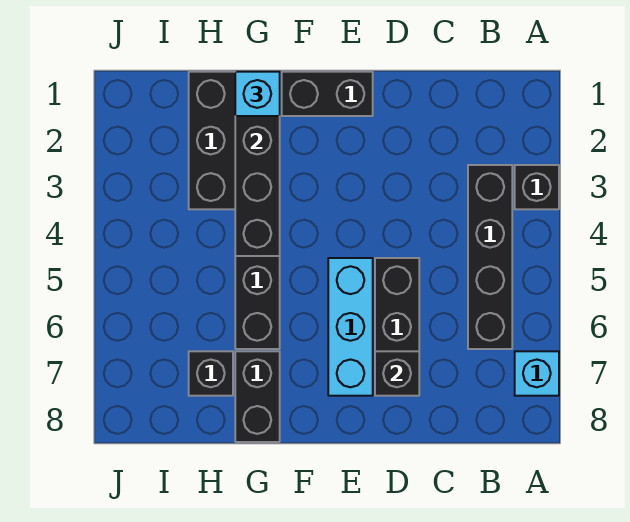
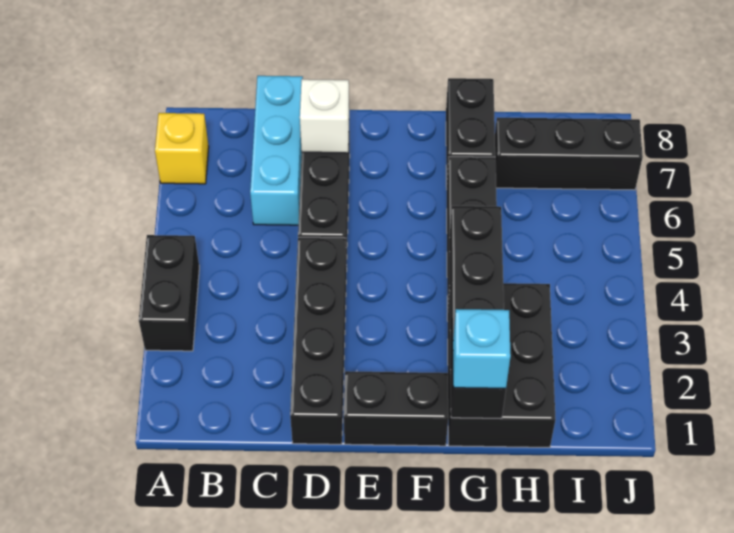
black brick A3 level 1 -> black brick A3:A4 level 1
cyan brick A7 level 1 -> yellow brick A7 level 1
black brick B3:B6 level 1 -> black brick D1:D4 level 1
black brick D7 level 2 -> white brick D7 level 2
cyan brick E5:E7 level 1 -> cyan brick C6:C8 level 1
black brick H7 level 1 -> black brick H7:J7 level 1

